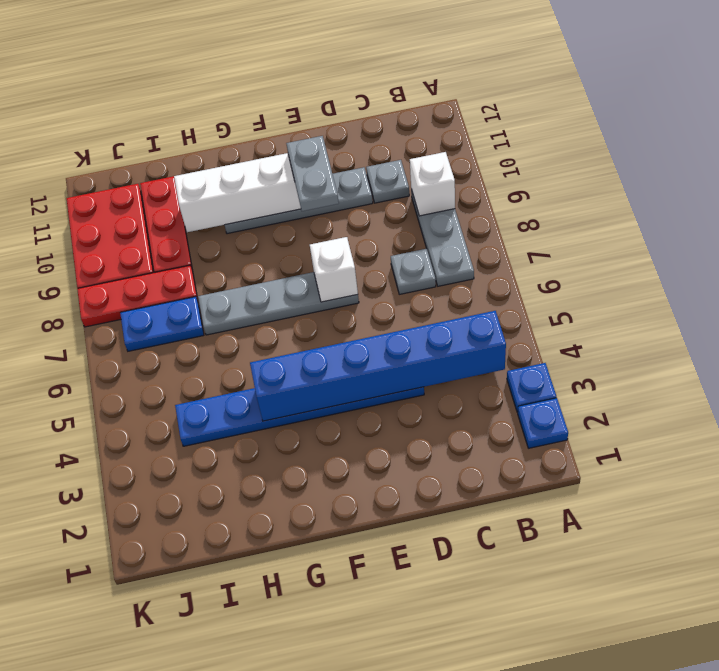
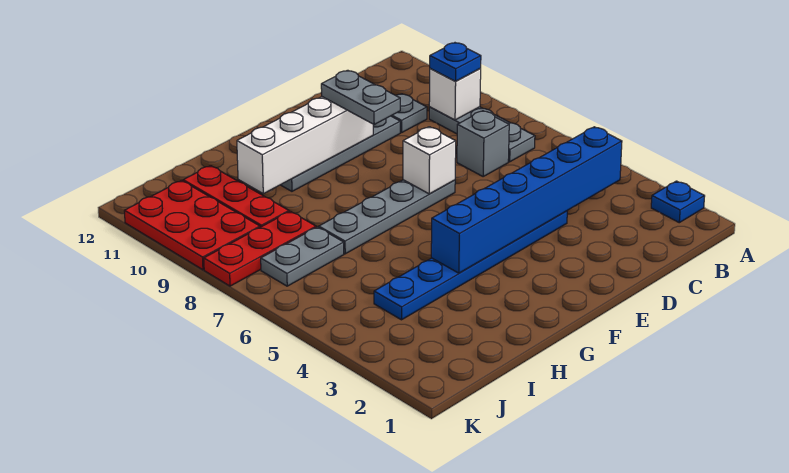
blue plate A3 level 1 -> blue plate B9 level 3
grey plate C7 level 1 -> grey brick C7 level 1
blue plate I7:J7 level 1 -> grey plate I7:J7 level 1

